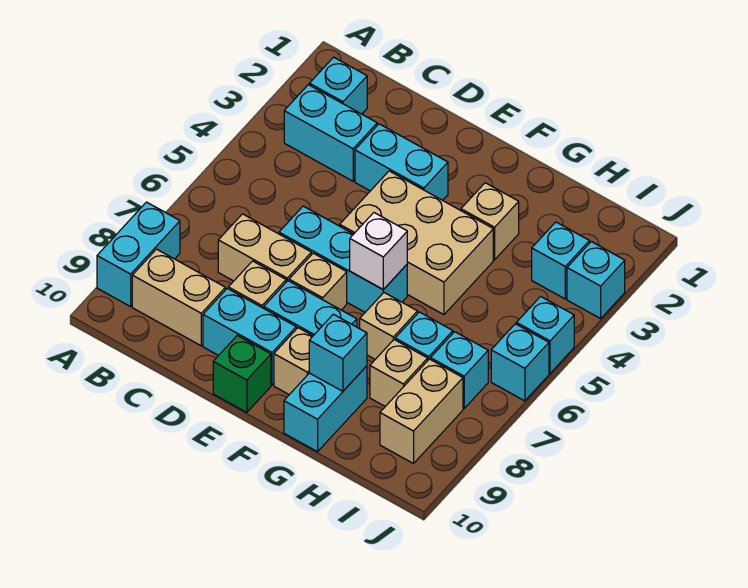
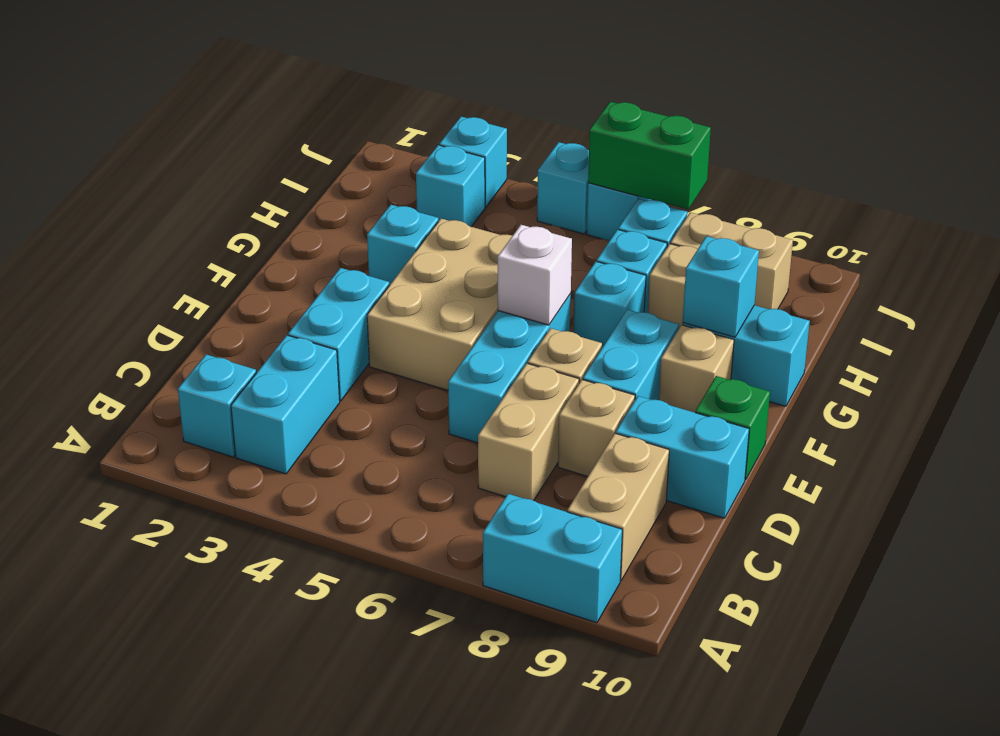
cyan brick D9:E9 level 1 -> cyan brick D9:D10 level 1
tan brick G3 level 1 -> cyan brick G3 level 1
tan brick G7 level 1 -> cyan brick G7 level 1
none -> green brick J6:J7 level 2

